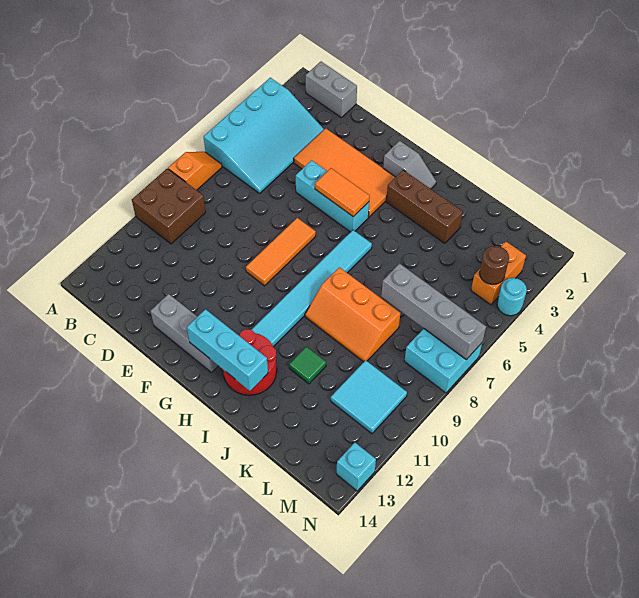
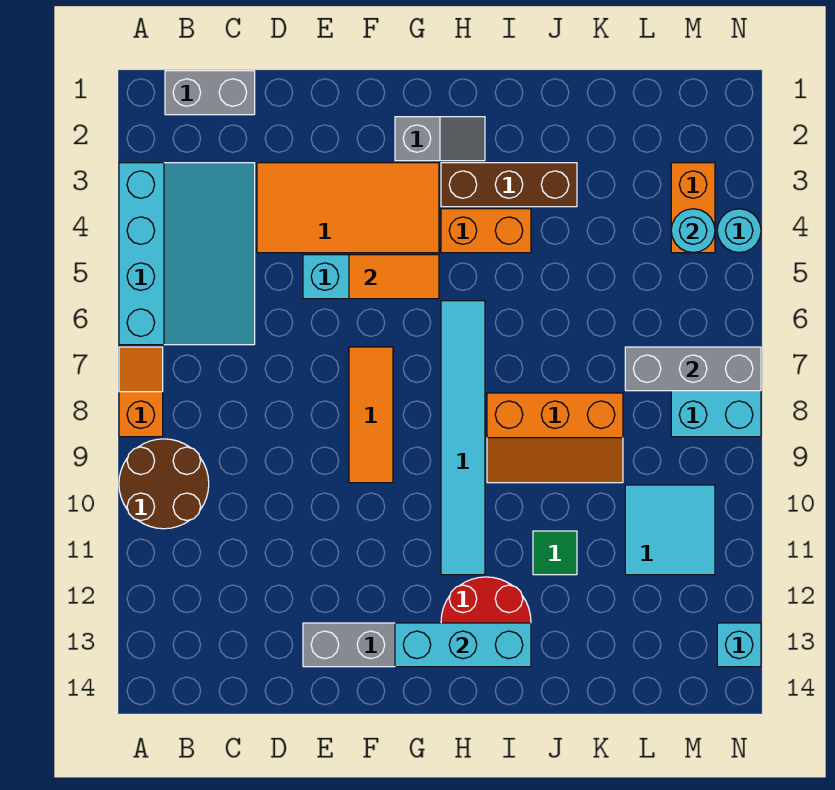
brown brick A9:B10 level 1 -> brown round brick A9:B10 level 1
none -> orange brick H4:I4 level 1
grey brick K7:N7 level 2 -> grey brick L7:N7 level 2
brown round brick M4 level 2 -> cyan round brick M4 level 2

